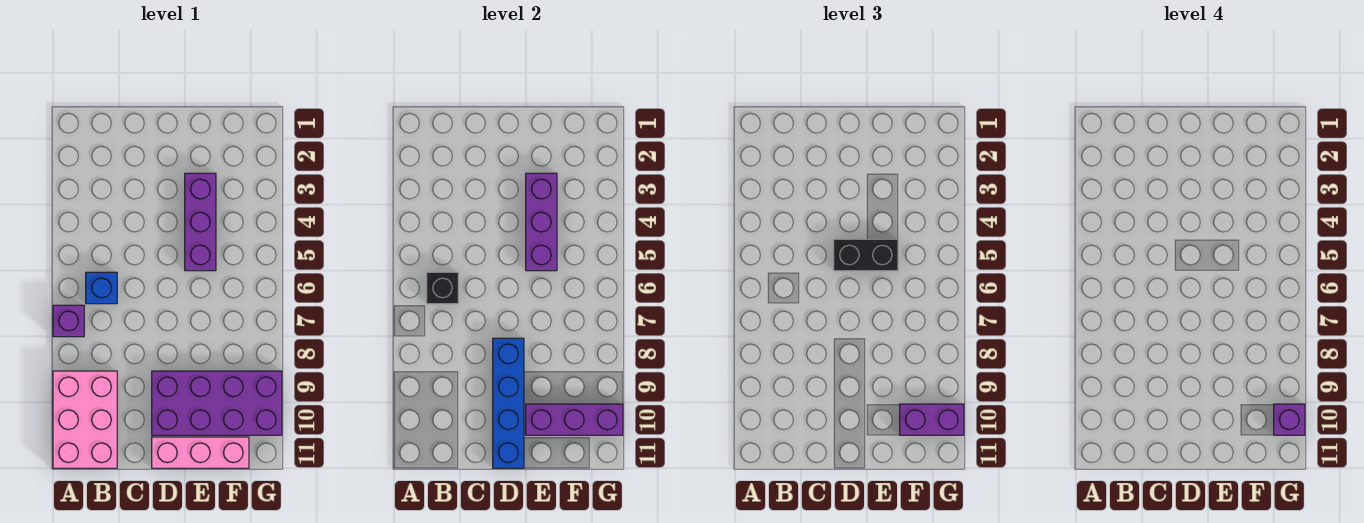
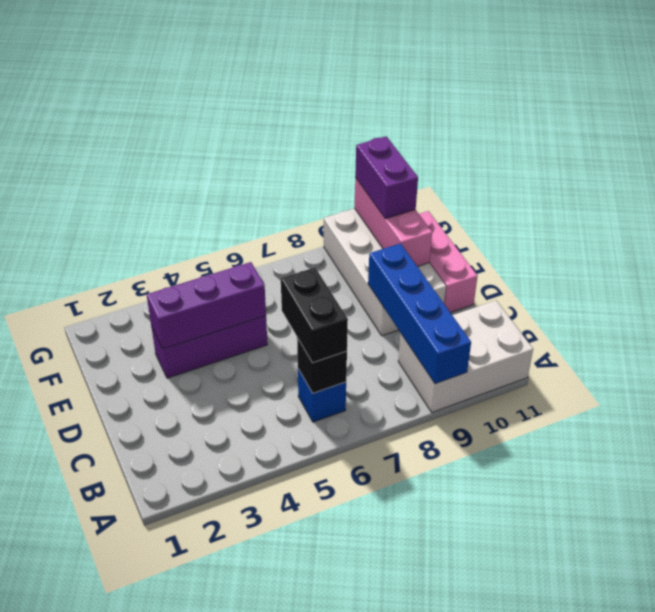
purple brick A7 level 1 -> none
pink brick A9:B11 level 1 -> white brick A9:B11 level 1
black brick D5:E5 level 3 -> black brick B6:C6 level 3
blue brick D8:D11 level 2 -> blue brick A9:D9 level 2
purple brick D9:G10 level 1 -> white brick D9:G10 level 1
purple brick E10:G10 level 2 -> pink brick E10:G10 level 2
purple brick G10 level 4 -> none

